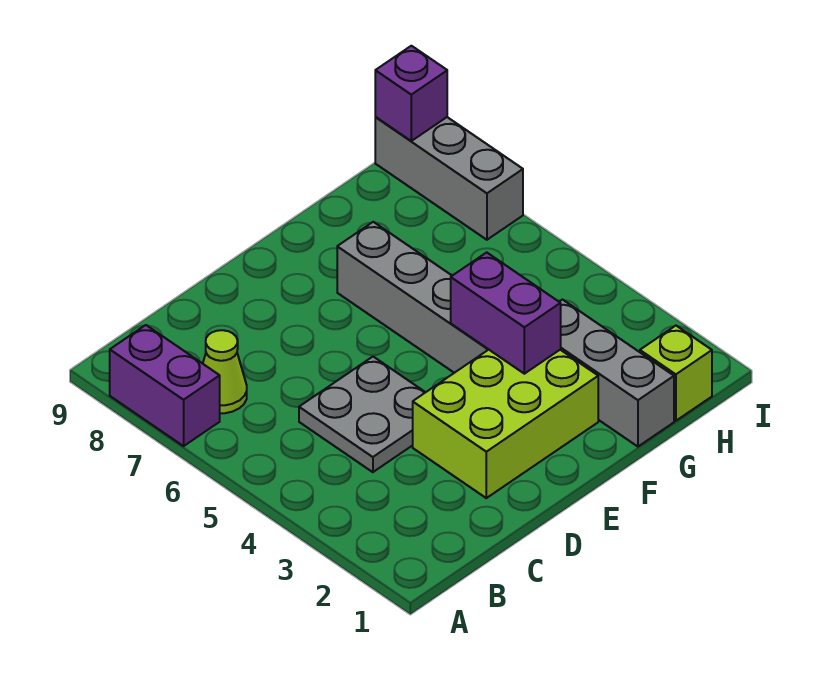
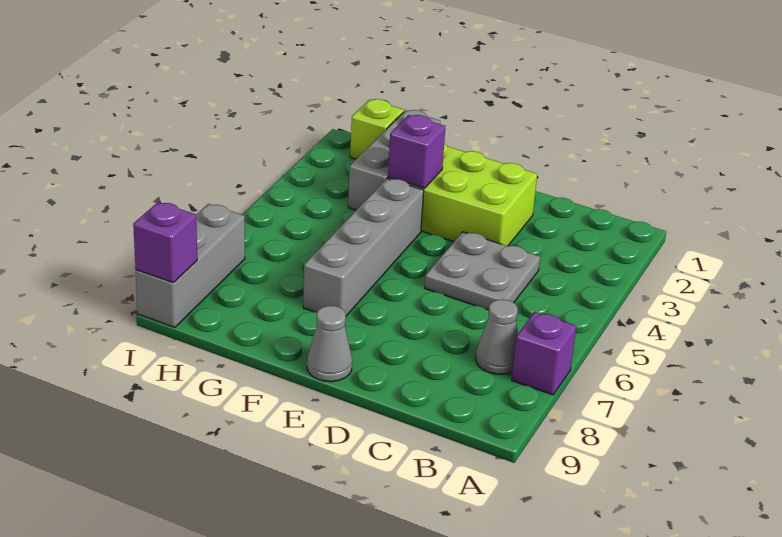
purple brick A7:A8 level 1 -> purple brick A7 level 1
lime cone B7 level 1 -> grey cone B7 level 1
none -> grey cone E9 level 1
purple brick F3:F4 level 2 -> purple brick F3 level 2

